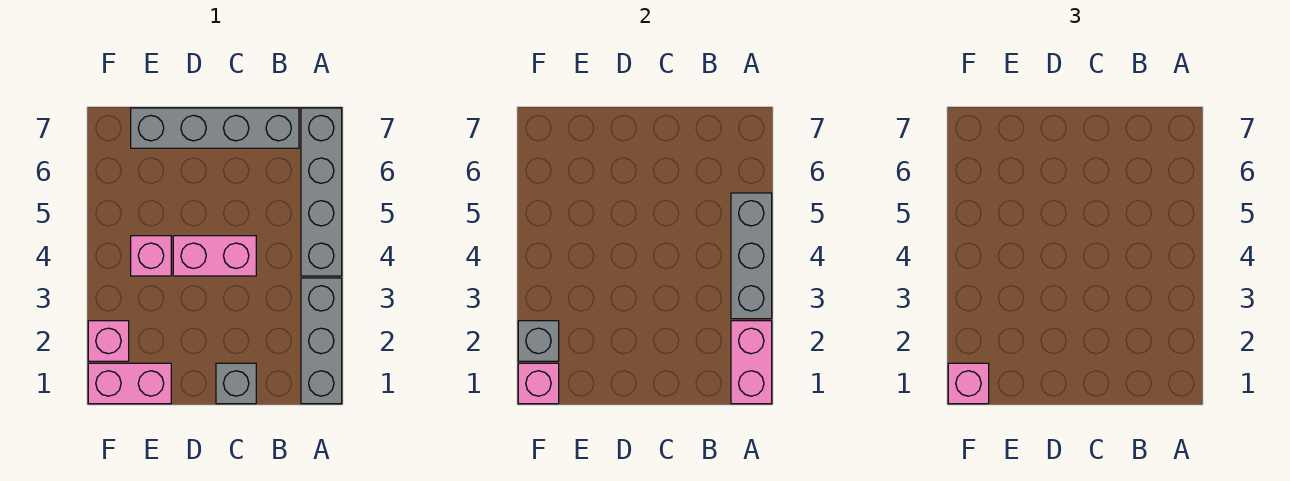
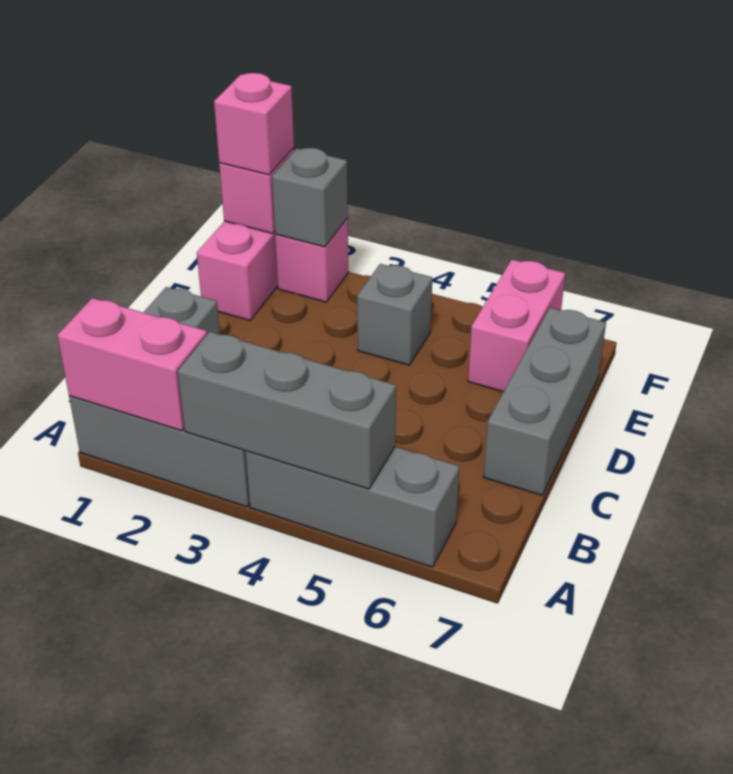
grey brick A4:A7 level 1 -> grey brick A4:A6 level 1
grey brick B7:E7 level 1 -> grey brick C7:E7 level 1
pink brick C4:D4 level 1 -> pink brick E6:F6 level 1
pink brick E4 level 1 -> grey brick E4 level 1

